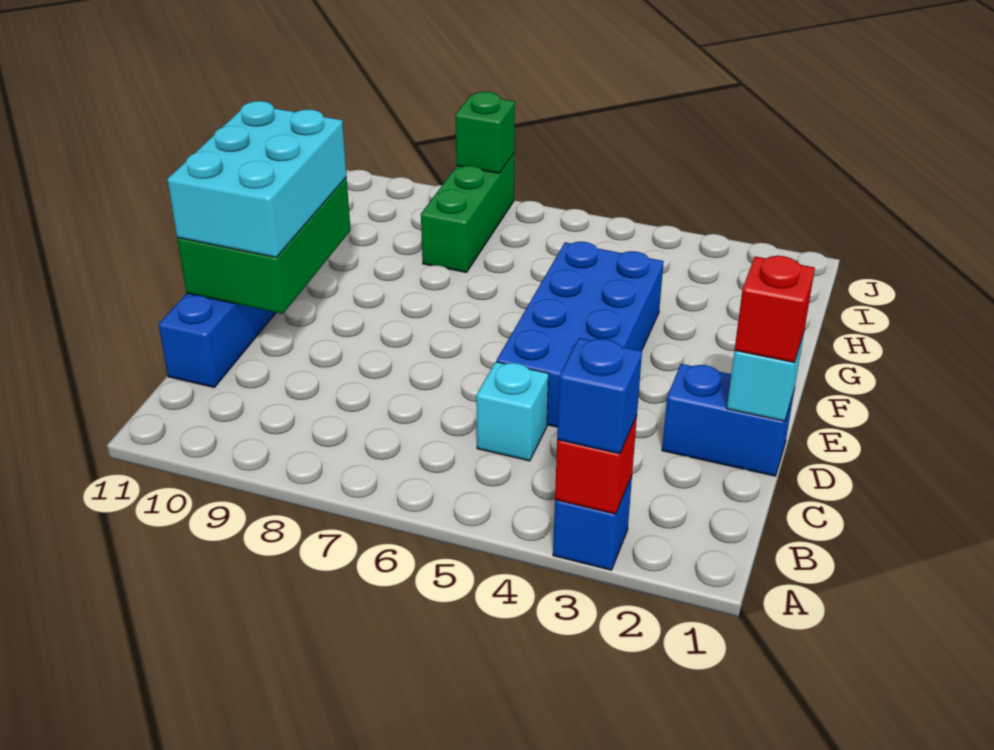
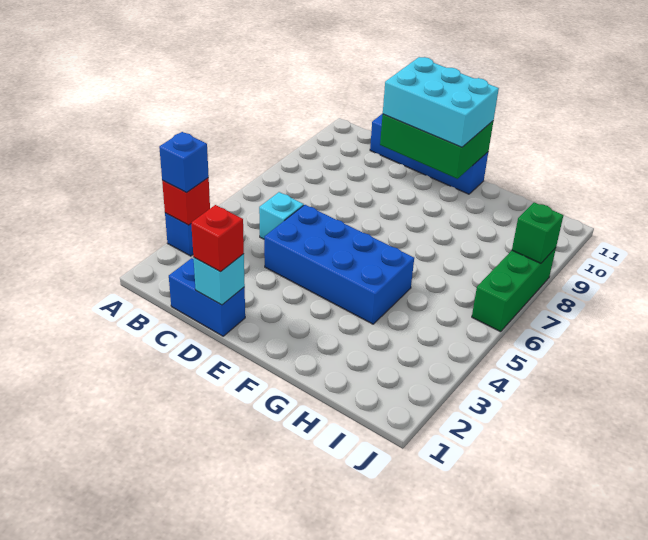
blue brick D1:D2 level 1 -> blue brick C1:D1 level 1
green brick H8:J8 level 1 -> green brick J6:J8 level 1

